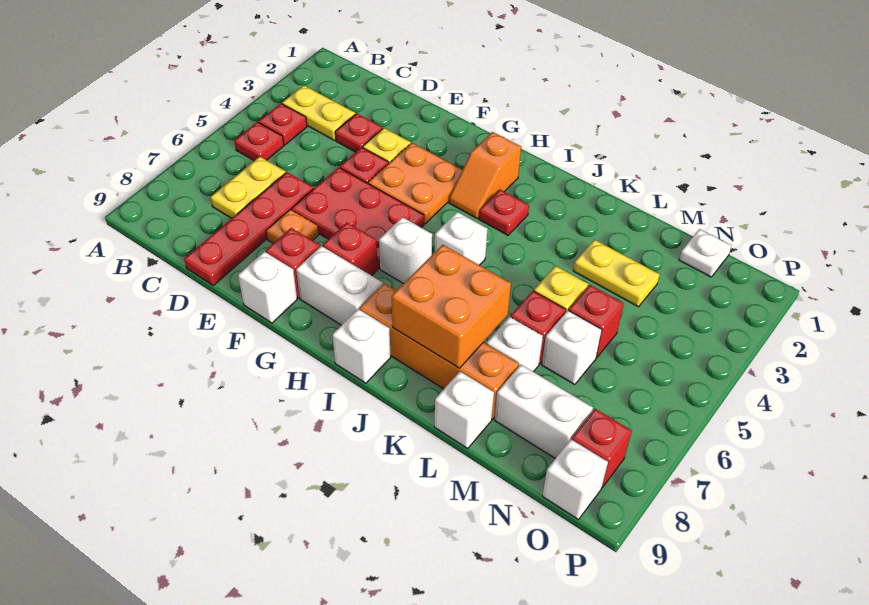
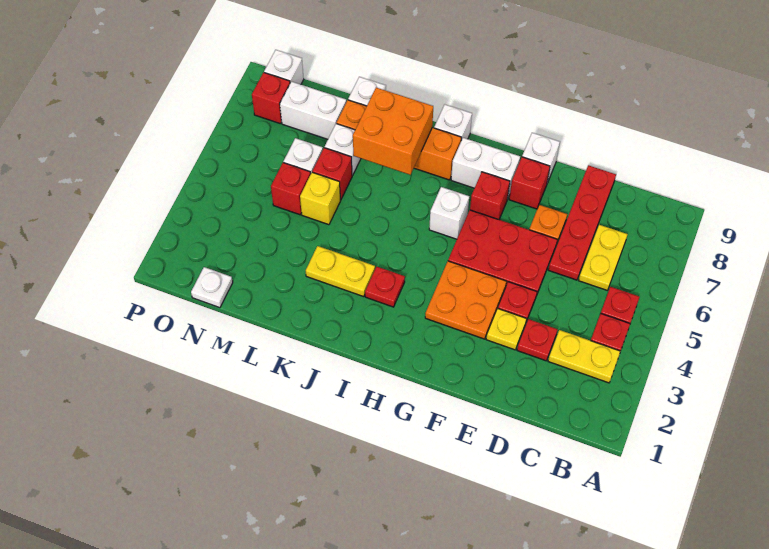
orange slope H2:H3 level 1 top 2 -> none
white brick I5 level 1 -> none
yellow plate L3:M3 level 1 -> yellow plate J3:K3 level 1

